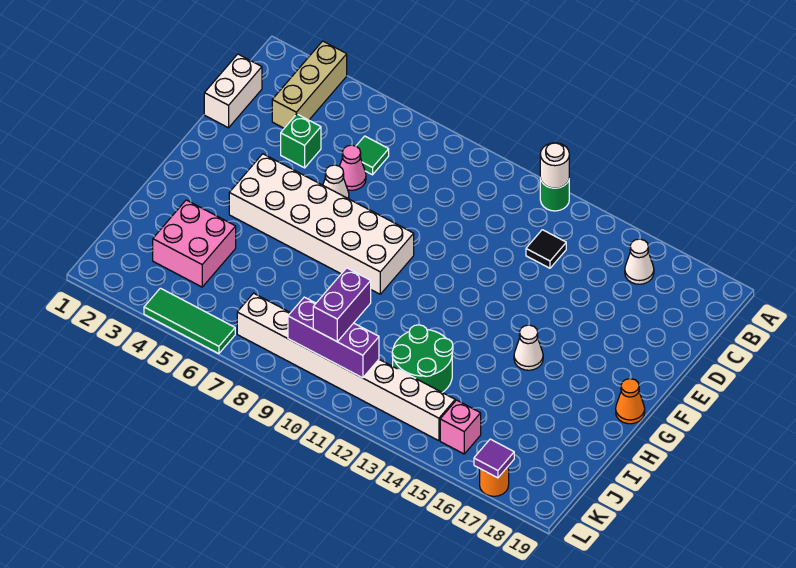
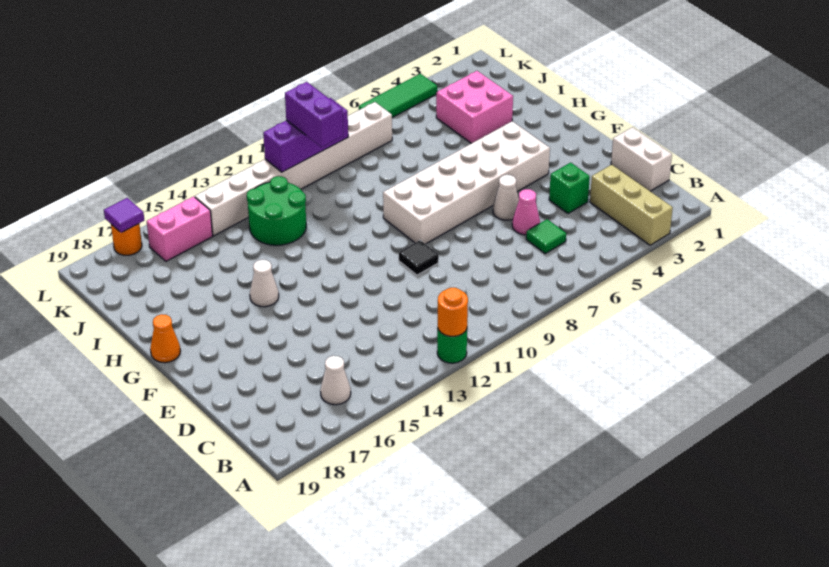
white round brick A12 level 2 -> orange round brick A12 level 2
black tile C13 level 1 -> black tile E10 level 1
pink brick K15 level 1 -> pink brick K15:K16 level 1

